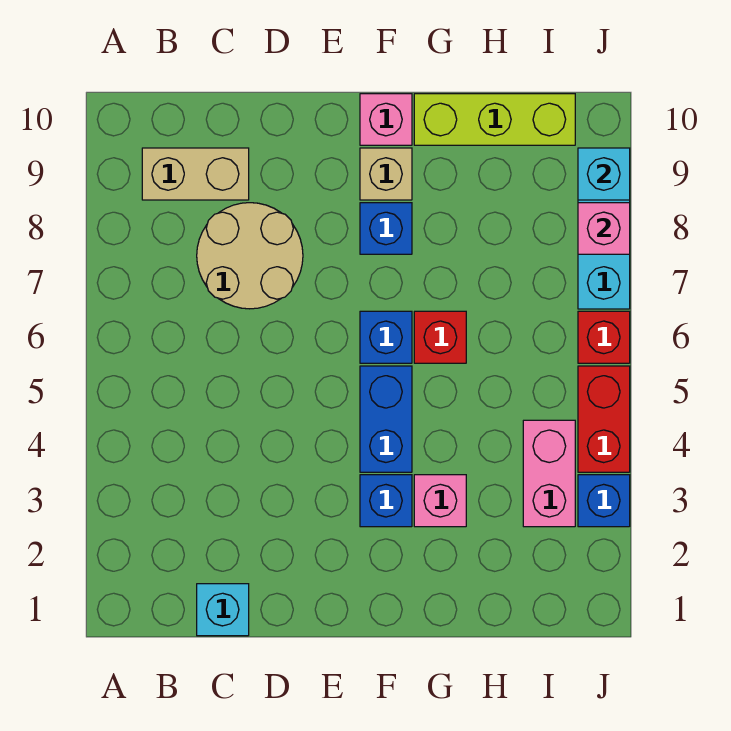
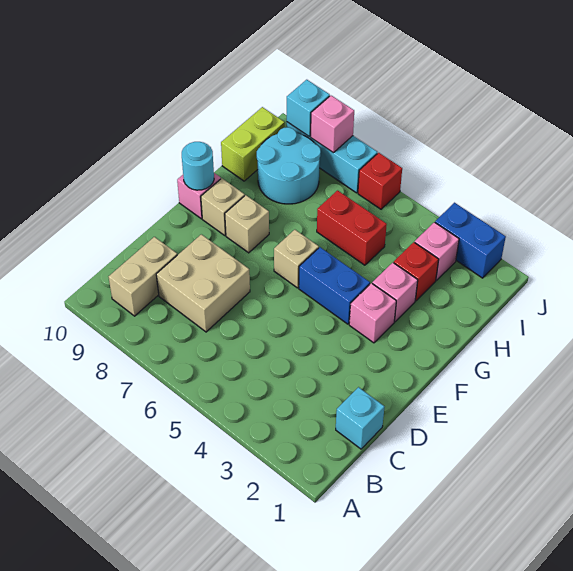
tan round brick C7:D8 level 1 -> tan brick C7:D8 level 1
blue brick F3 level 1 -> pink brick F3 level 1
blue brick F6 level 1 -> tan brick F6 level 1
blue brick F8 level 1 -> tan brick F8 level 1
none -> cyan round brick F10 level 2
red brick G6 level 1 -> red brick H3 level 1
lime brick G10:I10 level 1 -> lime brick H10:I10 level 1
none -> cyan round brick H8:I9 level 1
pink brick I3:I4 level 1 -> pink brick I3 level 1
blue brick J3 level 1 -> blue brick J2:J3 level 1
red brick J4:J5 level 1 -> red brick H5:H6 level 1

